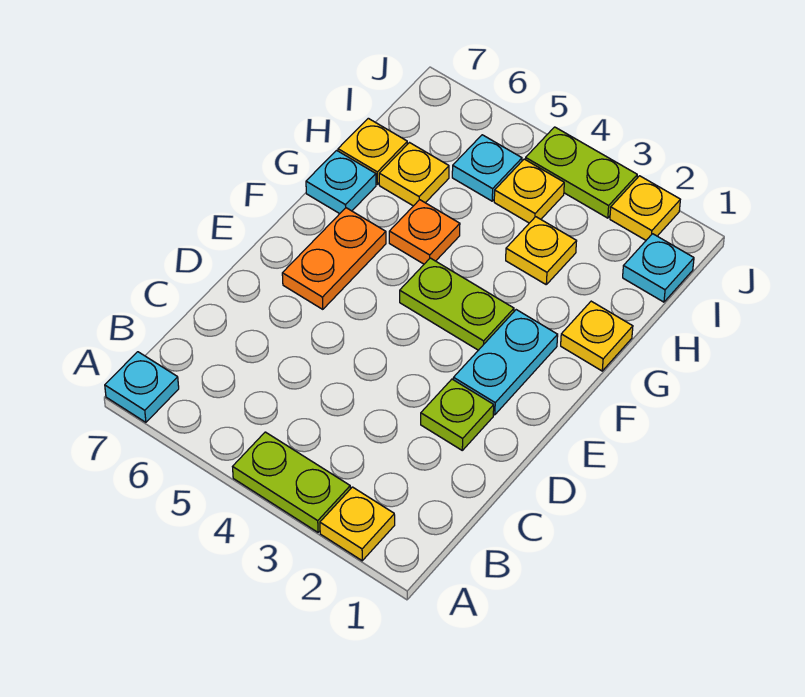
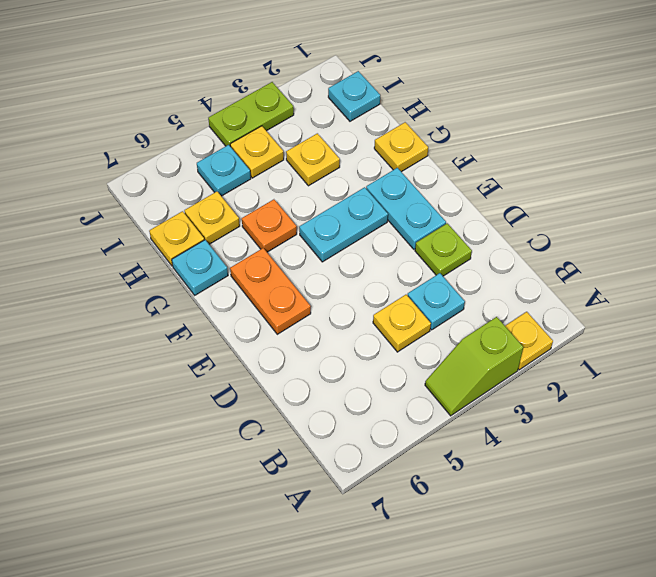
lime plate A3:A4 level 1 -> lime slope A3:A4 level 1 top 3
cyan plate A7 level 1 -> cyan plate C3 level 1
lime plate F3:F4 level 1 -> cyan plate F3:F4 level 1
yellow plate J2 level 1 -> yellow plate C4 level 1

